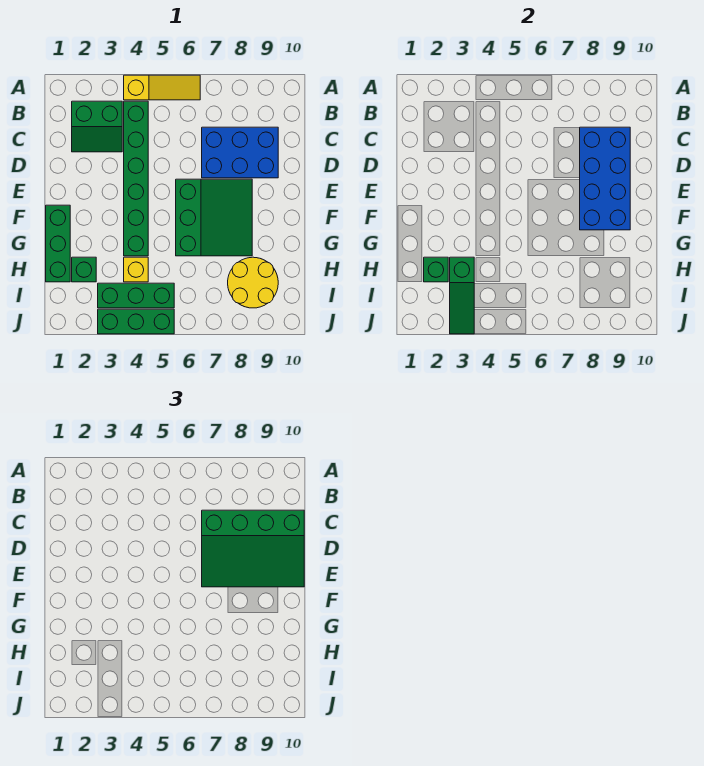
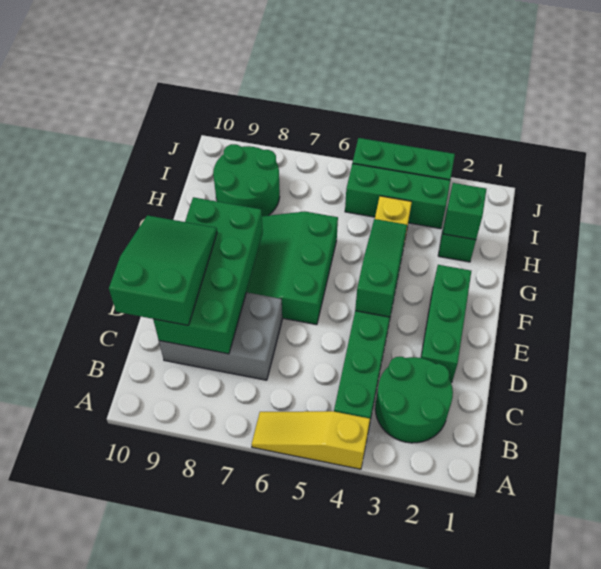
green slope B2:C3 level 1 top B -> green round brick B2:C3 level 1
blue brick C7:D9 level 1 -> grey brick C7:D9 level 1
green slope C7:E10 level 3 top C -> green slope C9:E10 level 3 top C
blue brick C8:F9 level 2 -> green brick C8:F9 level 2
green brick F1:H1 level 1 -> green brick D2:F2 level 1
green slope H3:J3 level 2 top H -> green slope E4:G4 level 2 top E
yellow round brick H8:I9 level 1 -> green round brick H8:I9 level 1

